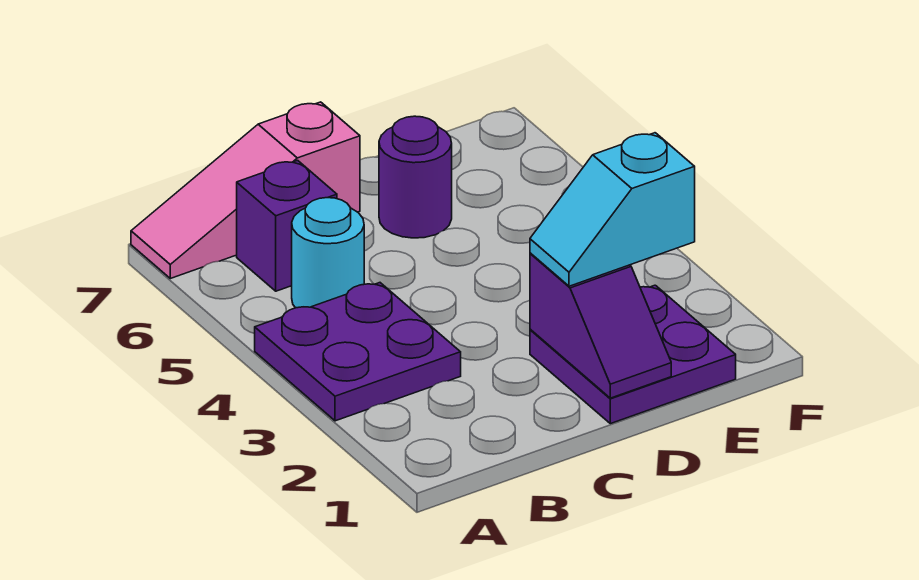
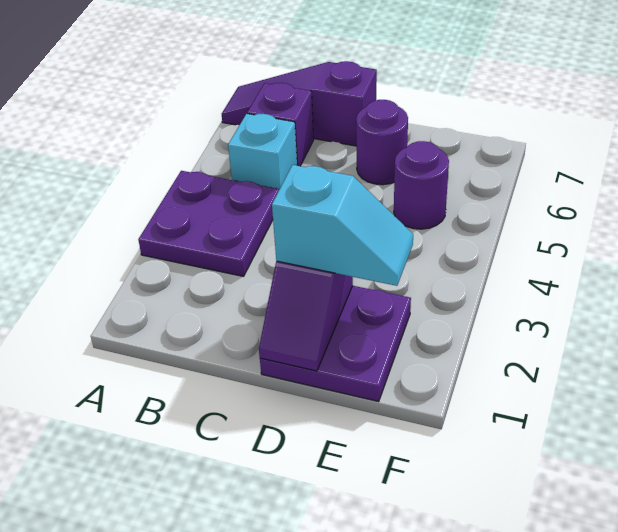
pink slope A7:C7 level 1 top C -> purple slope A7:C7 level 1 top C
cyan round brick B5 level 1 -> cyan brick B5 level 1
cyan slope D2:E2 level 3 top E -> cyan slope D2:E2 level 3 top D
none -> purple round brick E5 level 1

